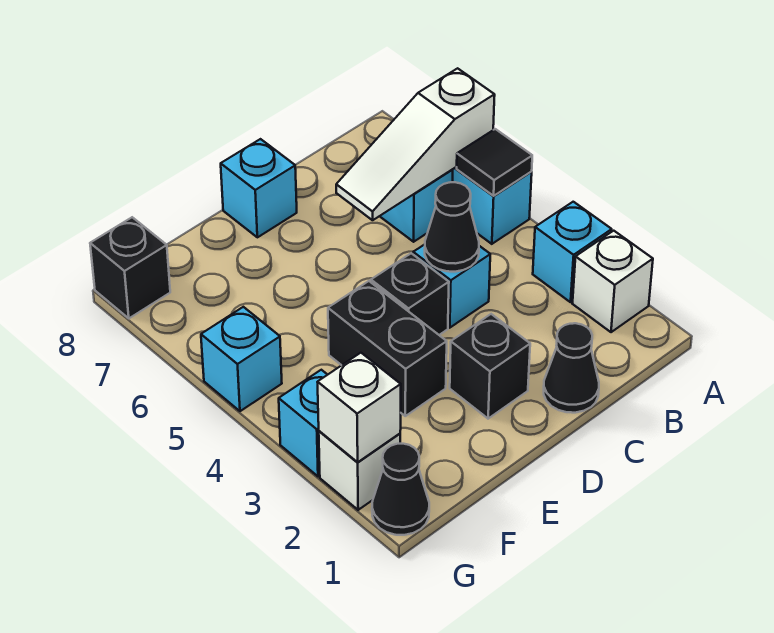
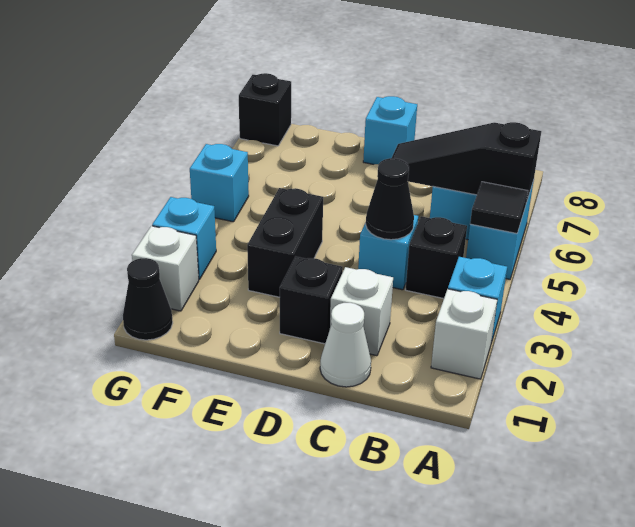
white slope A6:C6 level 2 top A -> black slope A6:C6 level 2 top A
black cone C1 level 1 -> white cone C1 level 1
black brick D4 level 1 -> black brick B4 level 1
white brick G2 level 2 -> white brick C2 level 1

